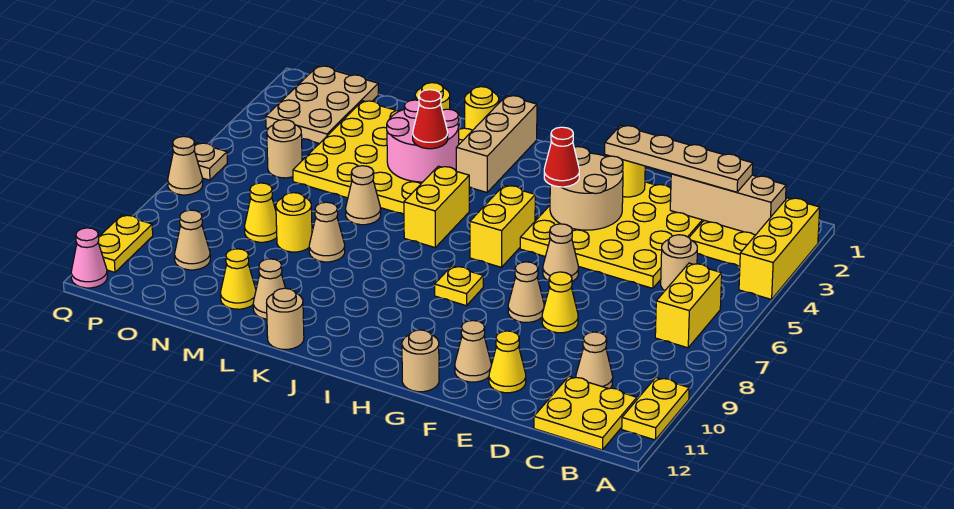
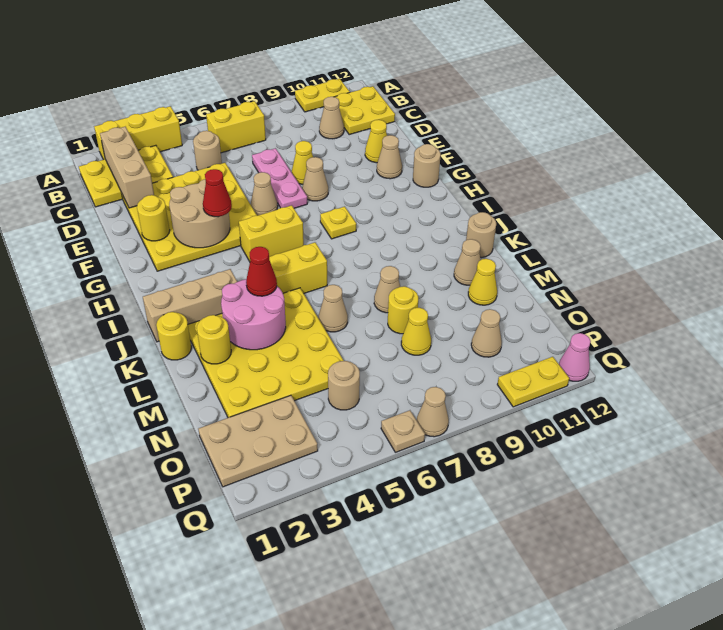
tan plate C2:F2 level 3 -> none
none -> pink plate D7:F7 level 1

